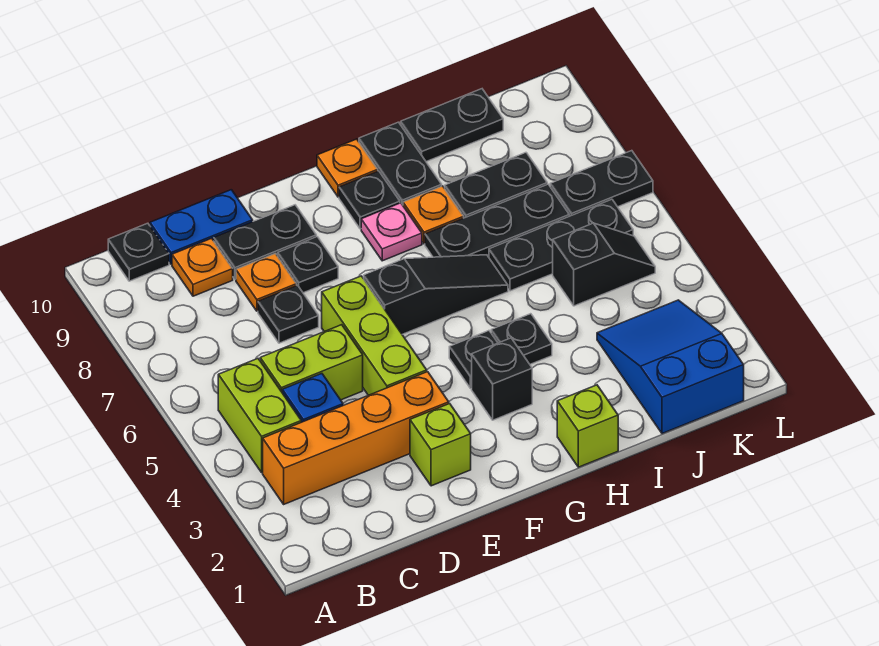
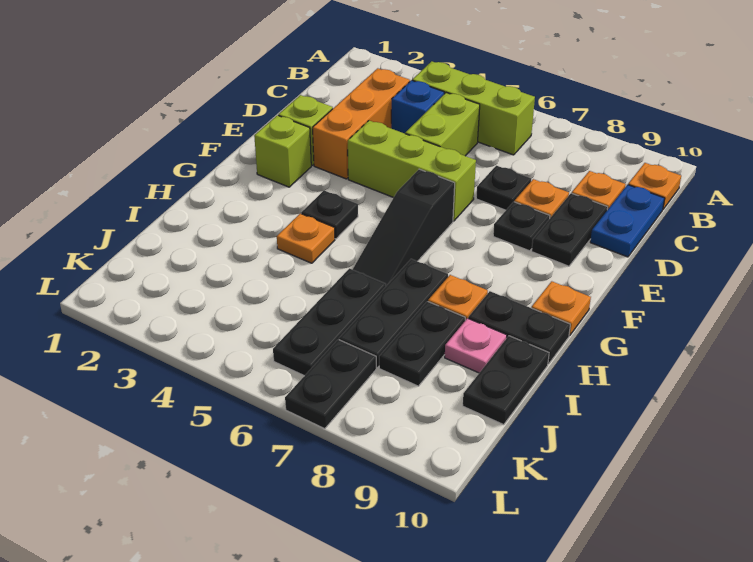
orange brick B3:E3 level 1 -> orange brick C3:E3 level 1
lime brick B4:B5 level 1 -> lime brick B4:B6 level 1
black plate B10 level 1 -> orange plate B10 level 1
black brick G3 level 1 -> none
pink plate G8 level 1 -> pink plate I9 level 1
black plate G9 level 1 -> none
lime brick H1 level 1 -> lime brick F2 level 1
black plate H4 level 1 -> orange plate H4 level 1
blue slope J1:K3 level 1 top 1 -> none
black slope J5:K5 level 1 top J -> none

